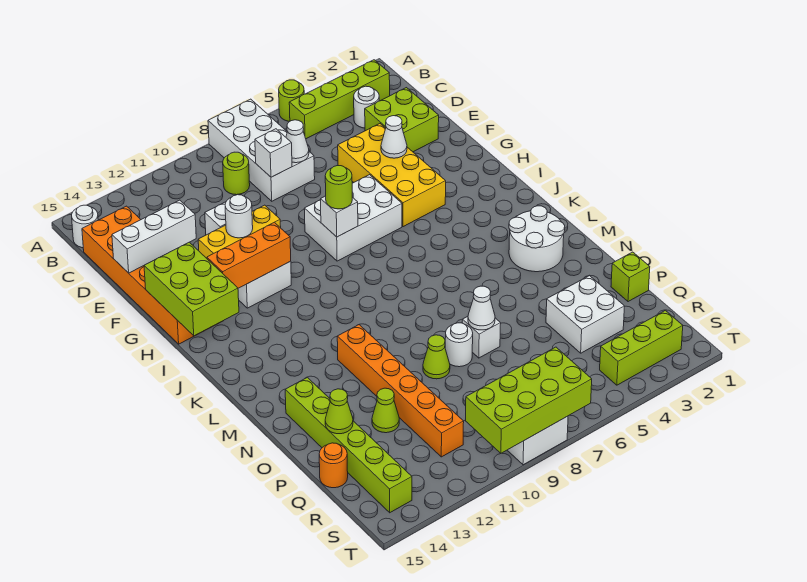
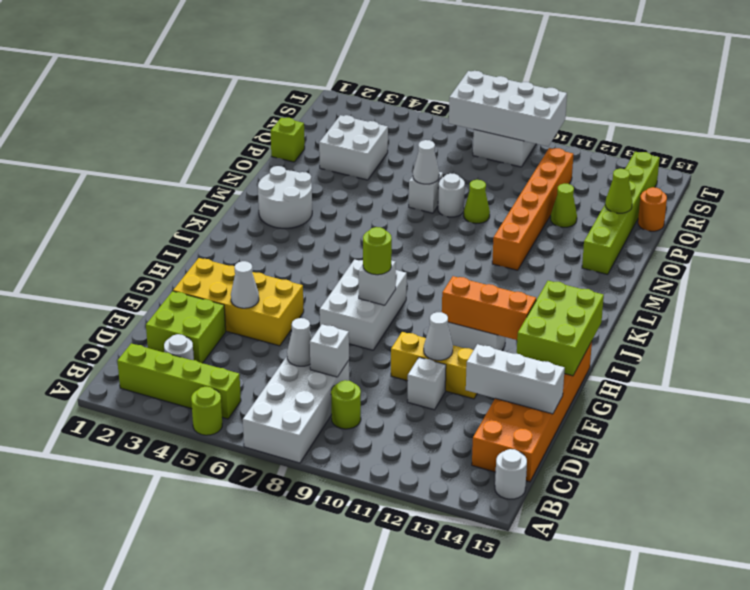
yellow brick E4:H5 level 1 -> yellow brick F2:G5 level 1
white round brick F11 level 2 -> white cone F11 level 2
white brick G6:H8 level 1 -> white brick G7:I8 level 1
lime brick S2:S4 level 1 -> none
lime brick S7:T10 level 2 -> white brick S7:T10 level 2

